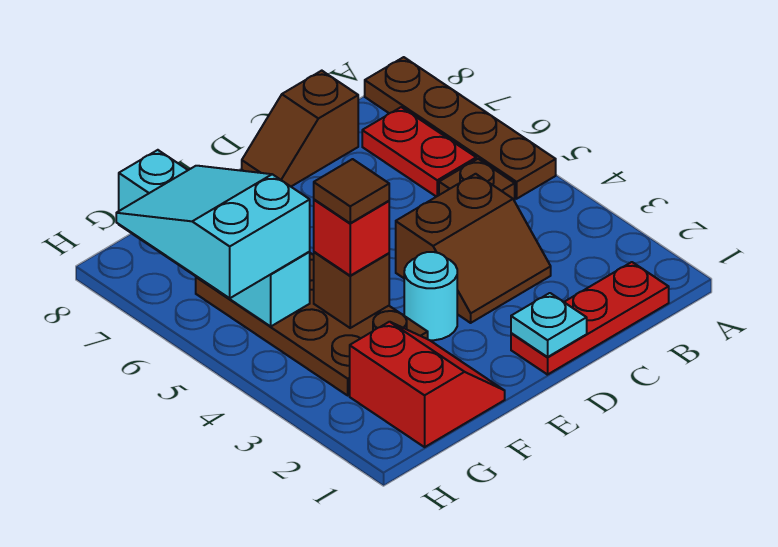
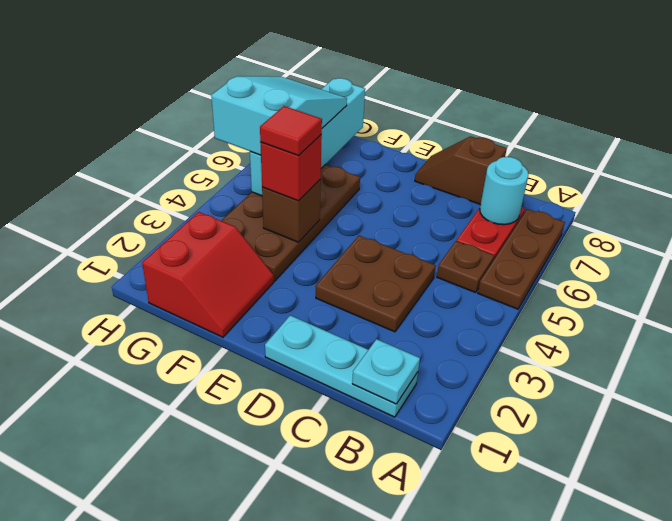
brown plate A5:A8 level 1 -> brown plate A5:A7 level 1
red plate B1:D1 level 1 -> cyan plate B1:D1 level 1
brown slope C3:D4 level 1 top 4 -> brown plate C3:D4 level 1
cyan plate D1 level 2 -> cyan plate B1 level 2
cyan round brick E3 level 1 -> cyan round brick B7 level 2
brown tile F4 level 4 -> red tile F4 level 4

